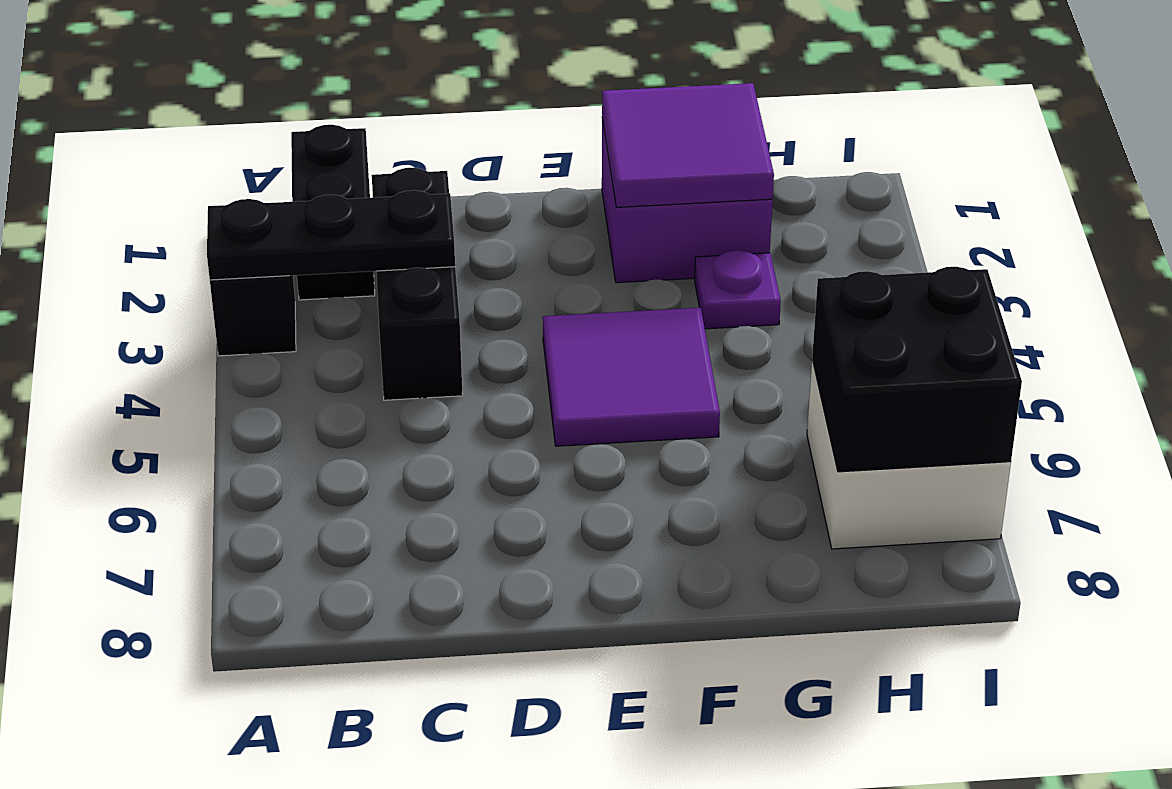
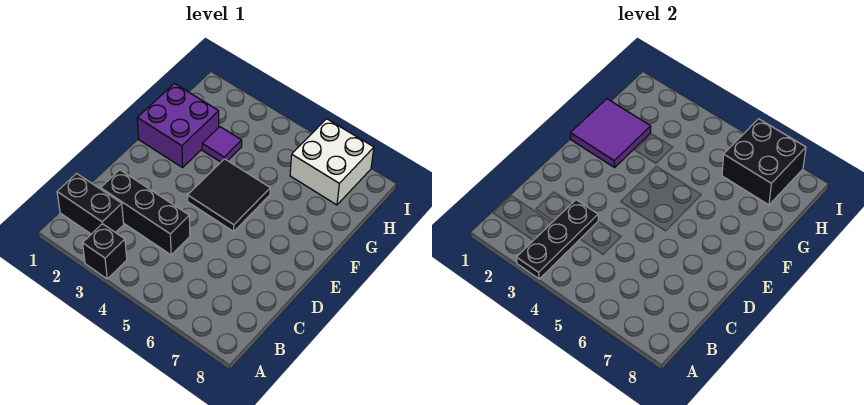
purple tile E4:F5 level 1 -> black tile E4:F5 level 1
purple plate G3 level 1 -> purple tile G3 level 1

